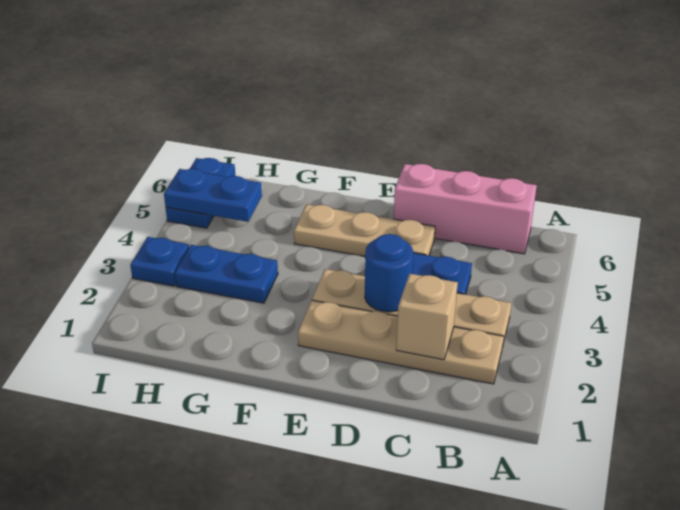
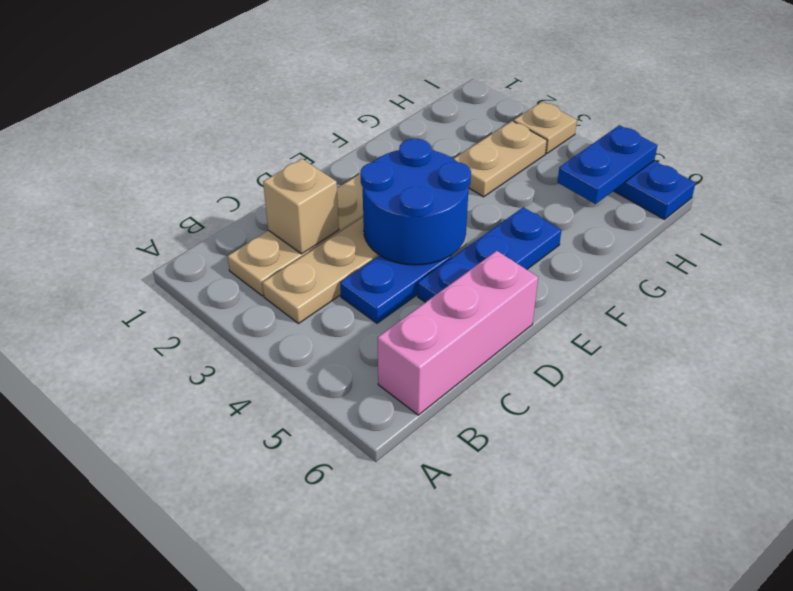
blue round brick D3 level 2 -> blue round brick D3:E4 level 2
tan plate D5:F5 level 1 -> blue plate D5:F5 level 1
blue plate G3:H3 level 1 -> tan plate G3:H3 level 1
blue plate I3 level 1 -> tan plate I3 level 1

